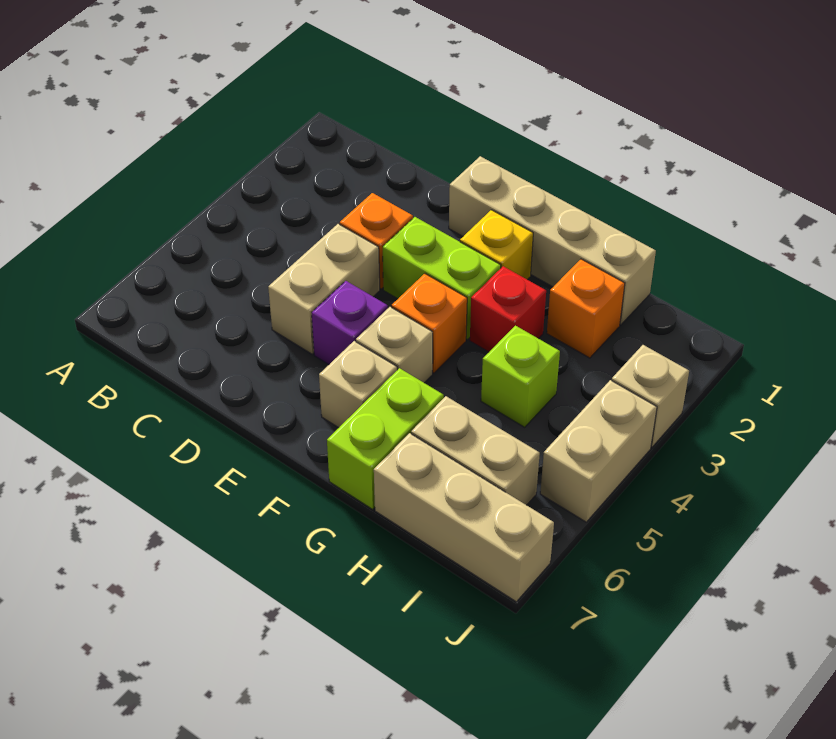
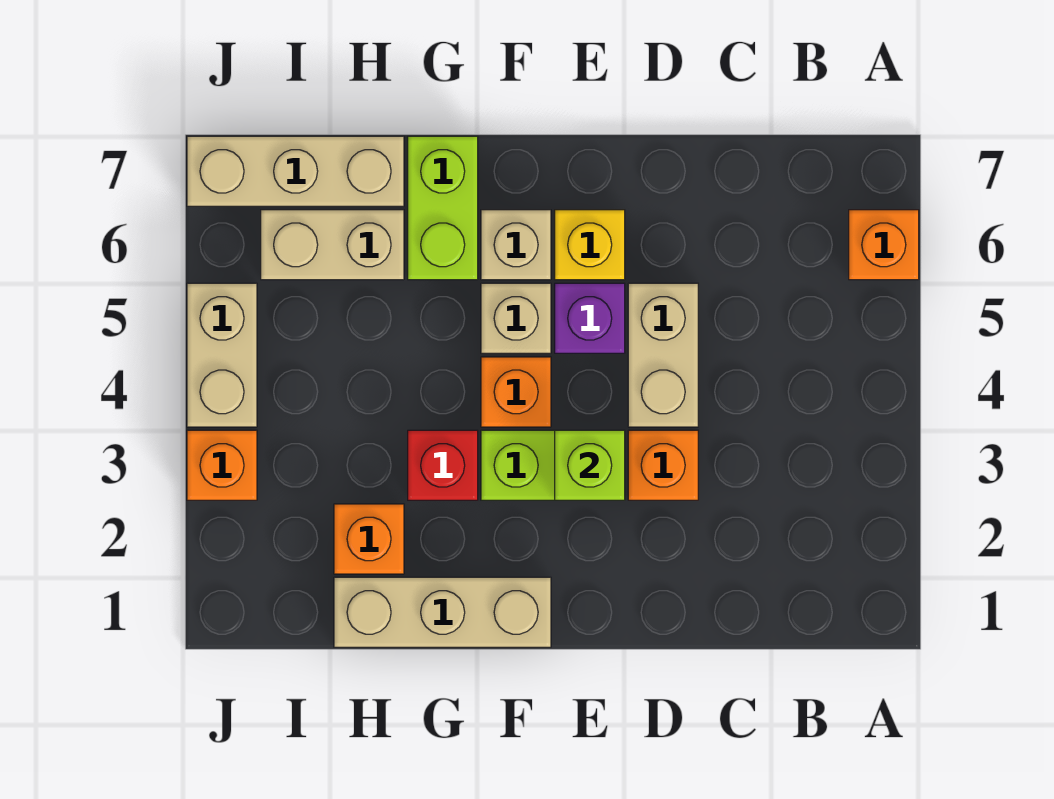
none -> orange brick A6 level 1
tan brick E1:H1 level 1 -> tan brick F1:H1 level 1
yellow brick F2 level 1 -> yellow brick E6 level 1
lime brick H4 level 1 -> lime brick E3 level 2
tan brick J3 level 1 -> orange brick J3 level 1

